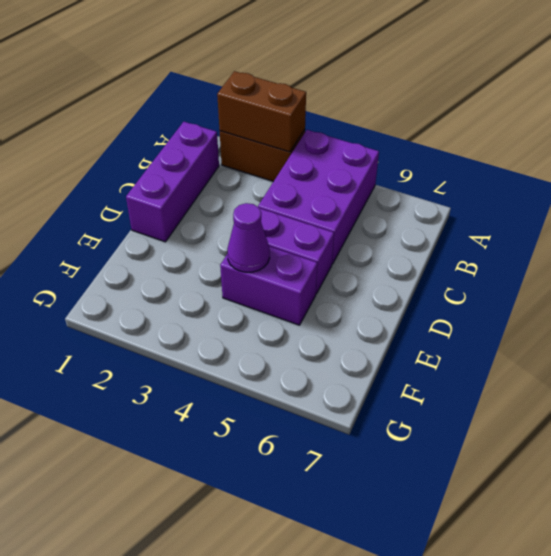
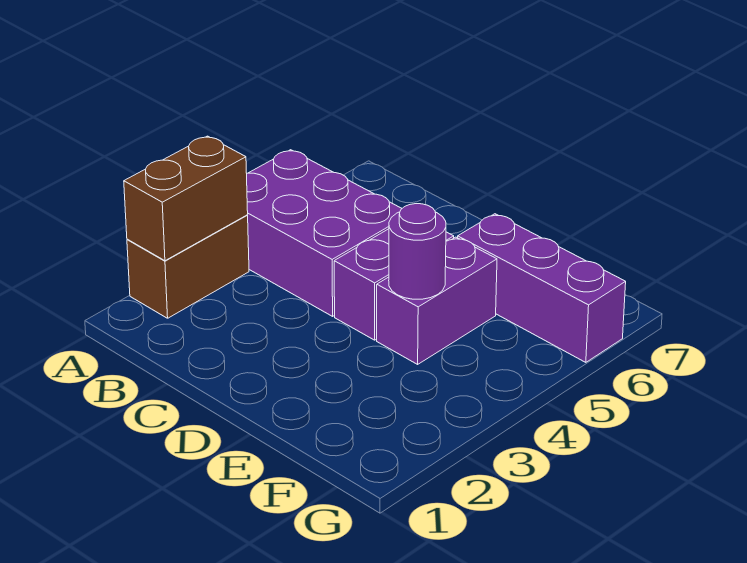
purple brick B1:D1 level 1 -> purple brick E6:G6 level 1
purple cone E4 level 2 -> purple round brick E4 level 2

